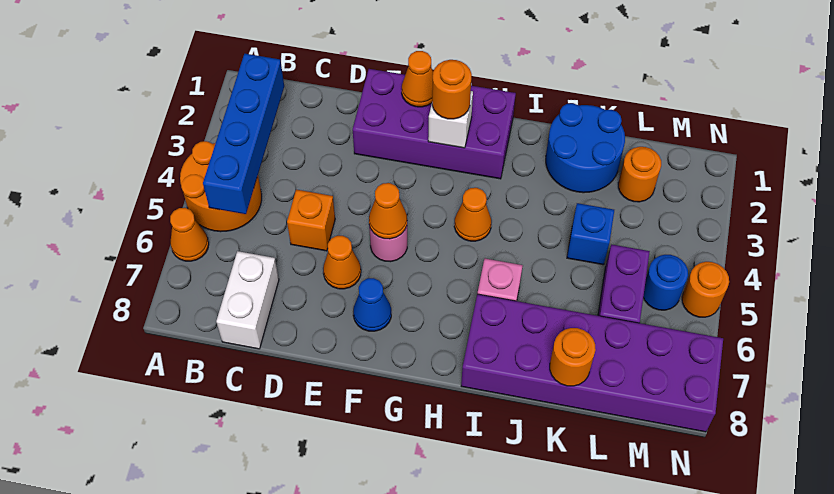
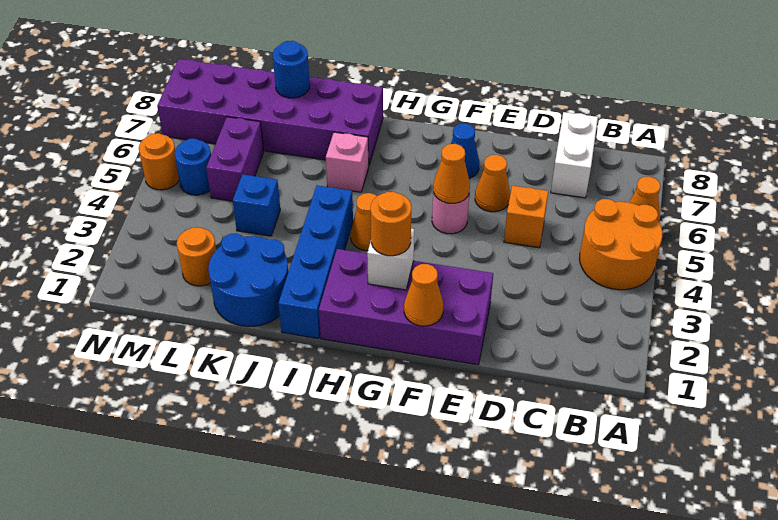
blue brick B2:B5 level 2 -> blue brick I1:I4 level 1
orange round brick K8 level 2 -> blue round brick K8 level 2

